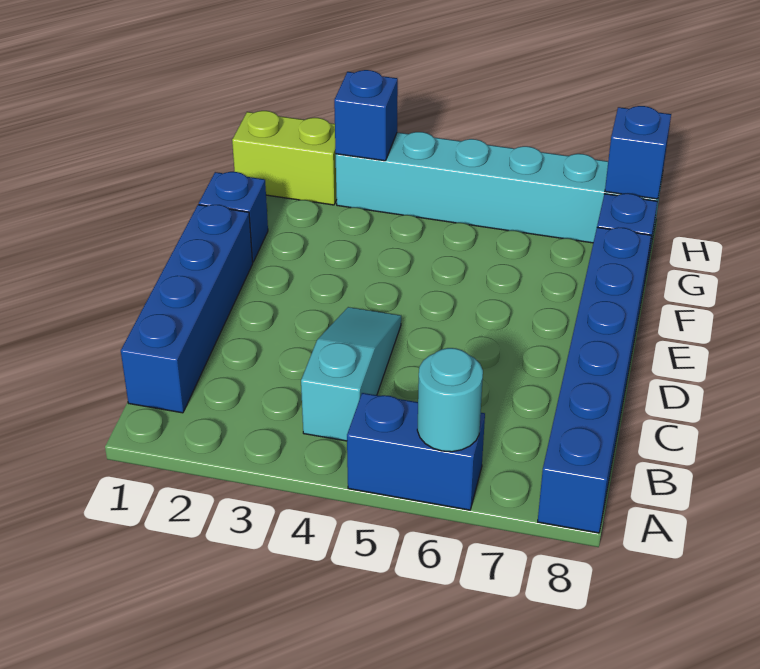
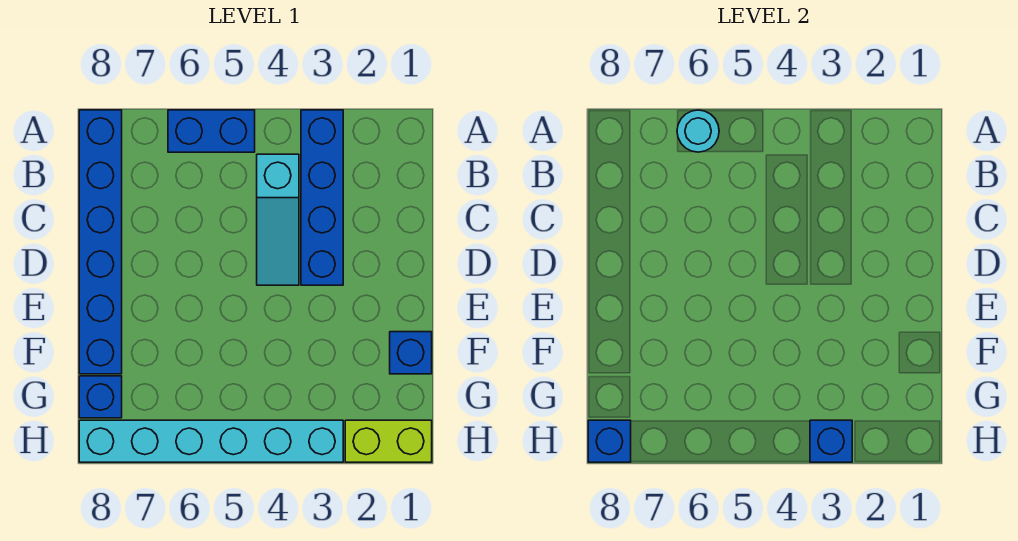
blue brick B1:E1 level 1 -> blue brick A3:D3 level 1

